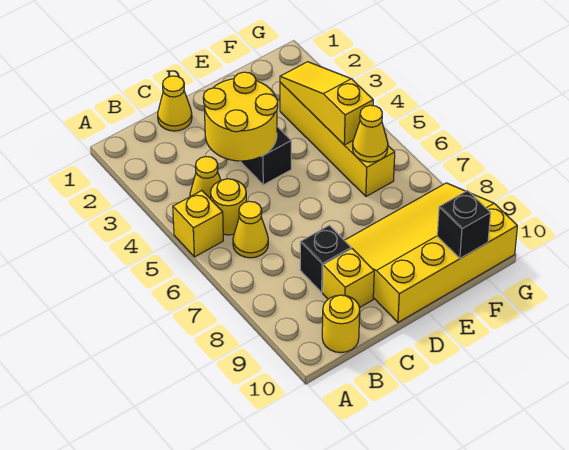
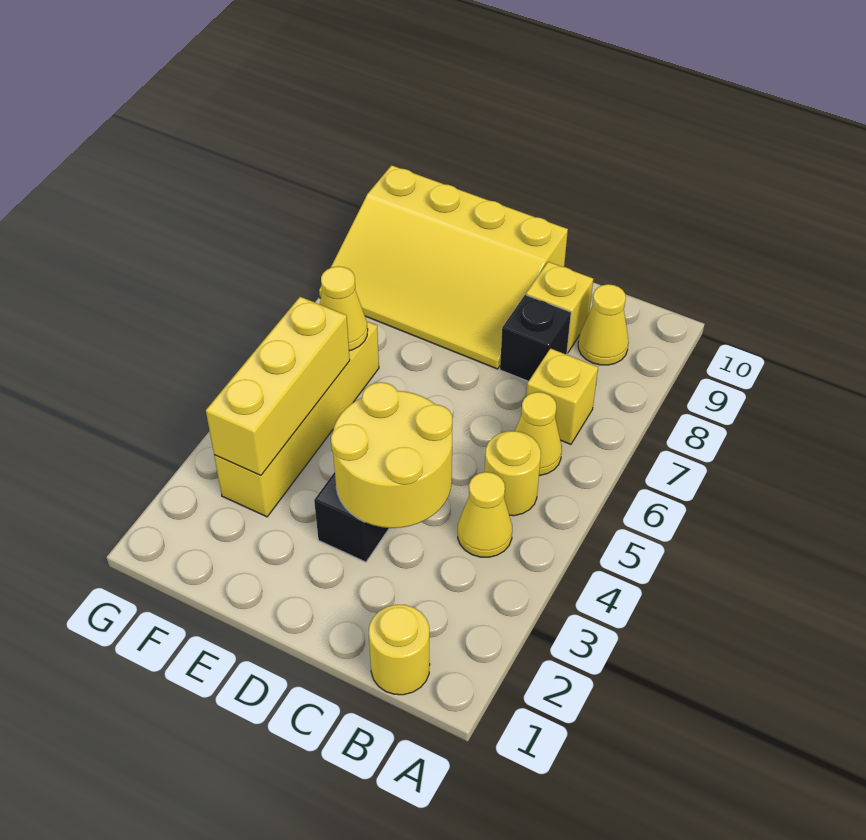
yellow brick A5 level 1 -> yellow brick B7 level 1
yellow round brick B10 level 1 -> yellow round brick B1 level 1
yellow cone C1 level 1 -> yellow cone B9 level 1
yellow slope F3:F5 level 2 top 5 -> yellow brick F3:F5 level 2
black brick F10 level 2 -> none

